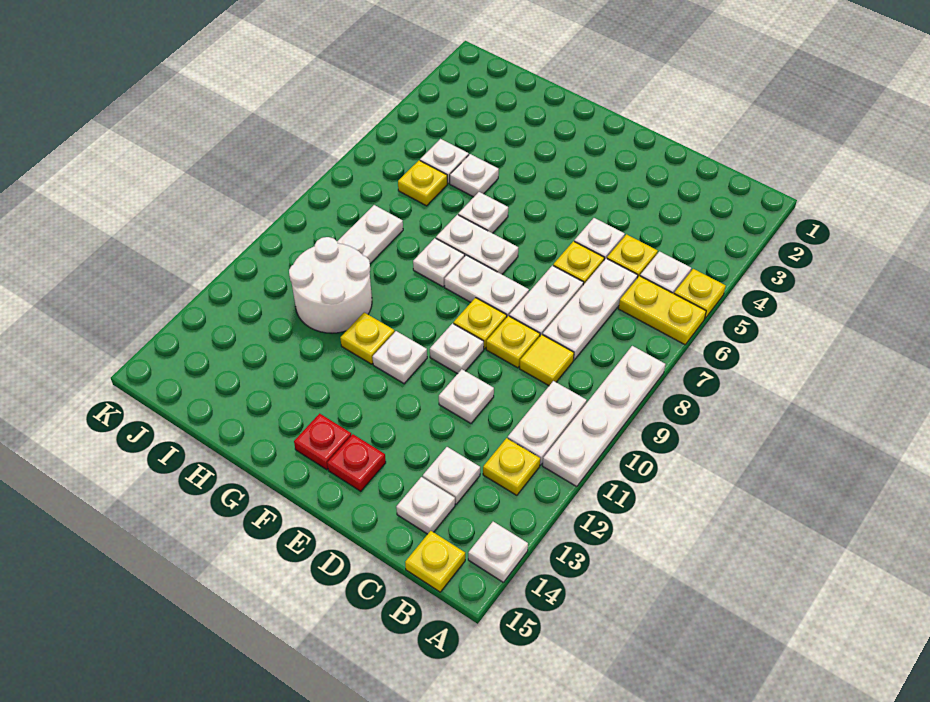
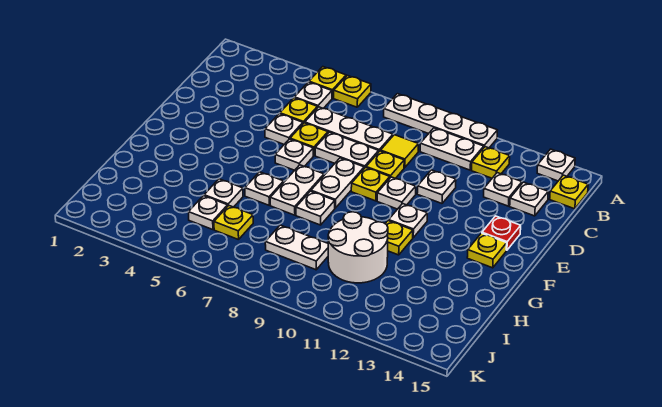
yellow plate A6:B6 level 1 -> yellow plate A6 level 1
none -> white plate E6 level 1
red plate F14 level 1 -> yellow plate F14 level 1

